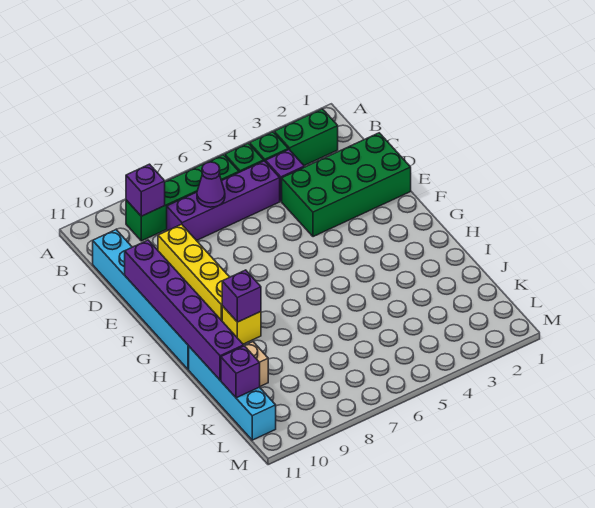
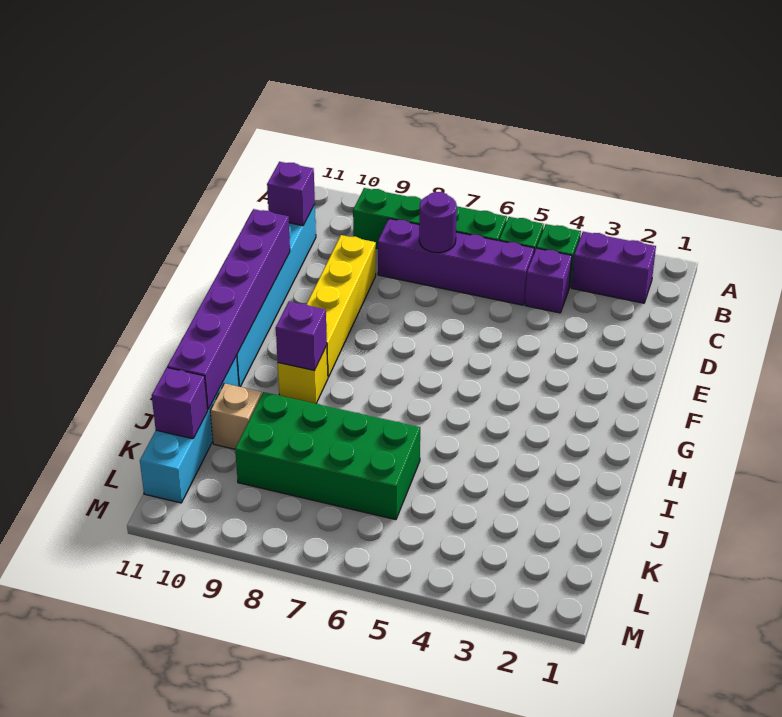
green brick B2:B3 level 1 -> purple brick B2:B3 level 1
purple brick B9 level 2 -> purple brick C11 level 2
purple cone C7 level 2 -> purple round brick C7 level 2
green brick D1:E4 level 1 -> green brick J6:K9 level 1

